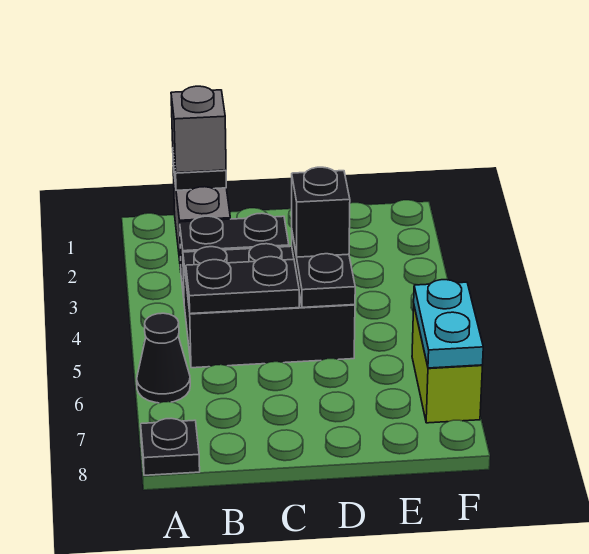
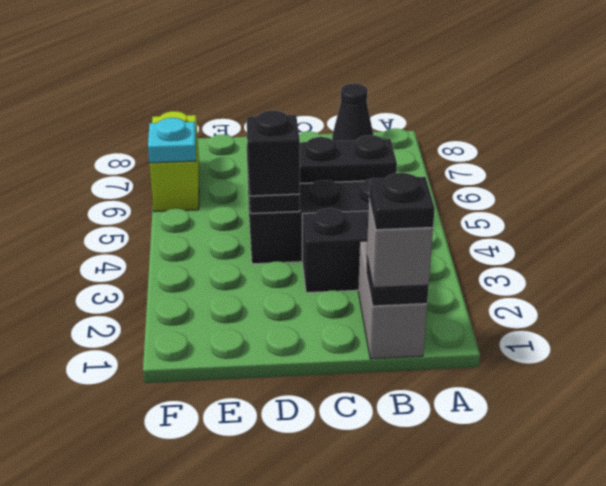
black cone A6 level 1 -> black cone B8 level 1
black plate A8 level 1 -> black plate B1 level 4
cyan plate F6:F7 level 2 -> cyan plate F6 level 2

